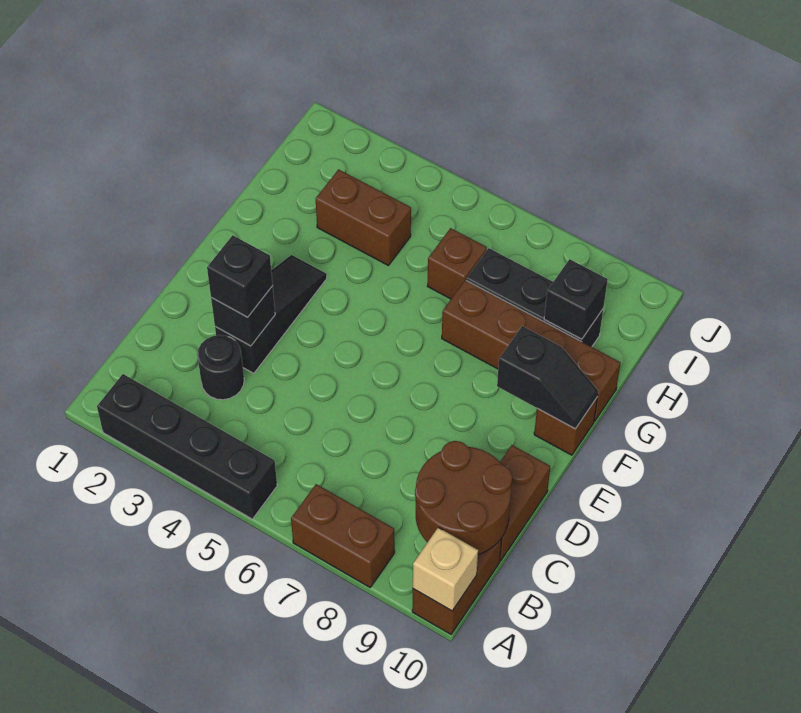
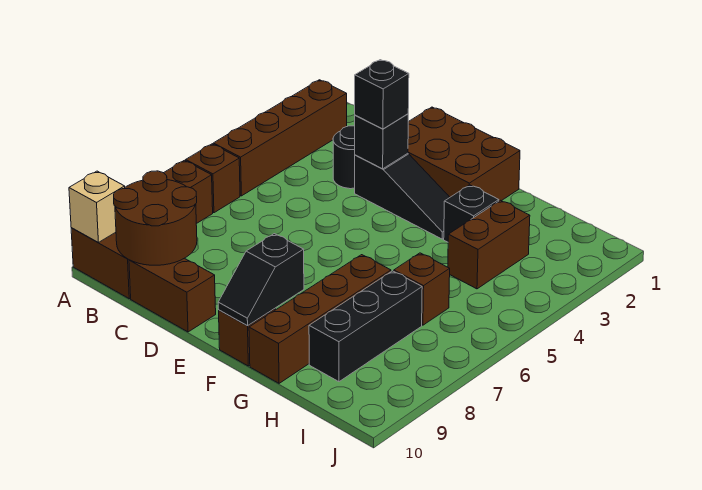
black brick A2:A5 level 1 -> brown brick A2:A5 level 1
none -> brown brick A6 level 1
none -> brown brick D1:F2 level 1
black brick H9 level 2 -> black brick G3 level 1

